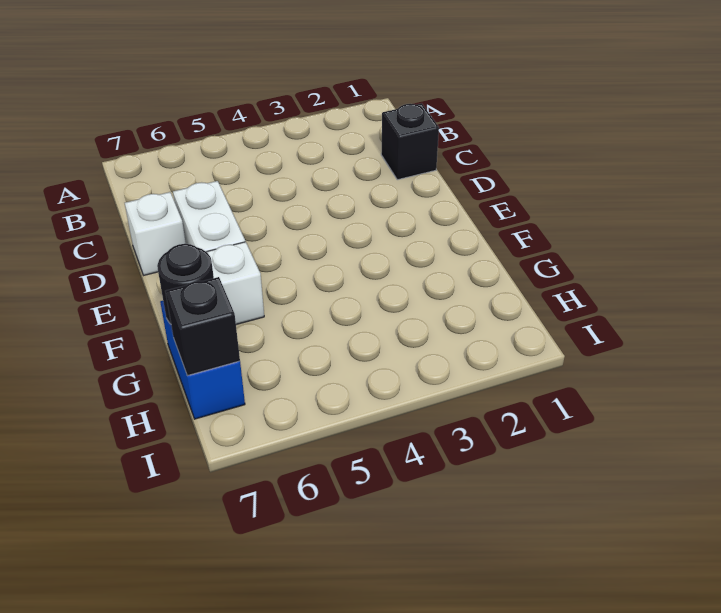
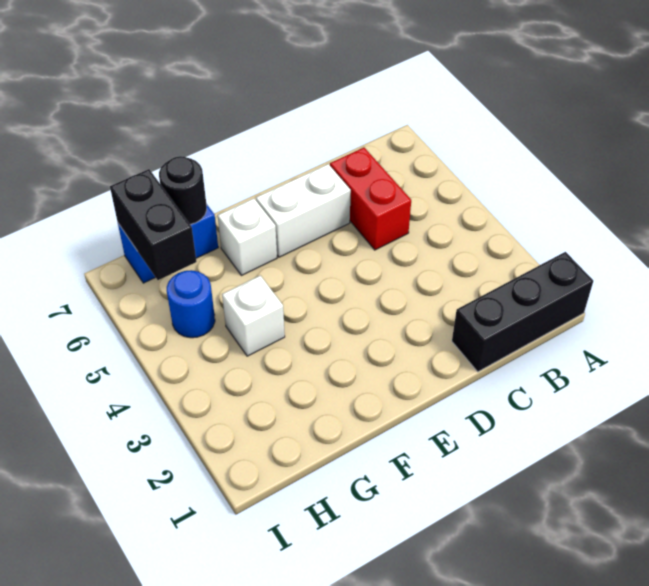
black brick C1 level 1 -> black brick A1:C1 level 1
none -> red brick C5:C6 level 1
white brick D7 level 1 -> white brick G4 level 1
none -> blue round brick H5 level 1
black brick H7 level 2 -> black brick H6:H7 level 2

